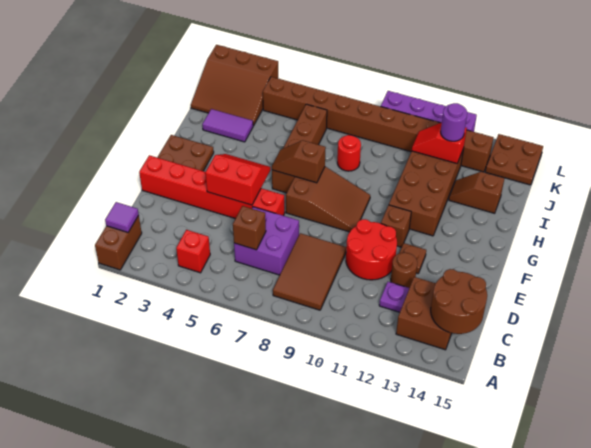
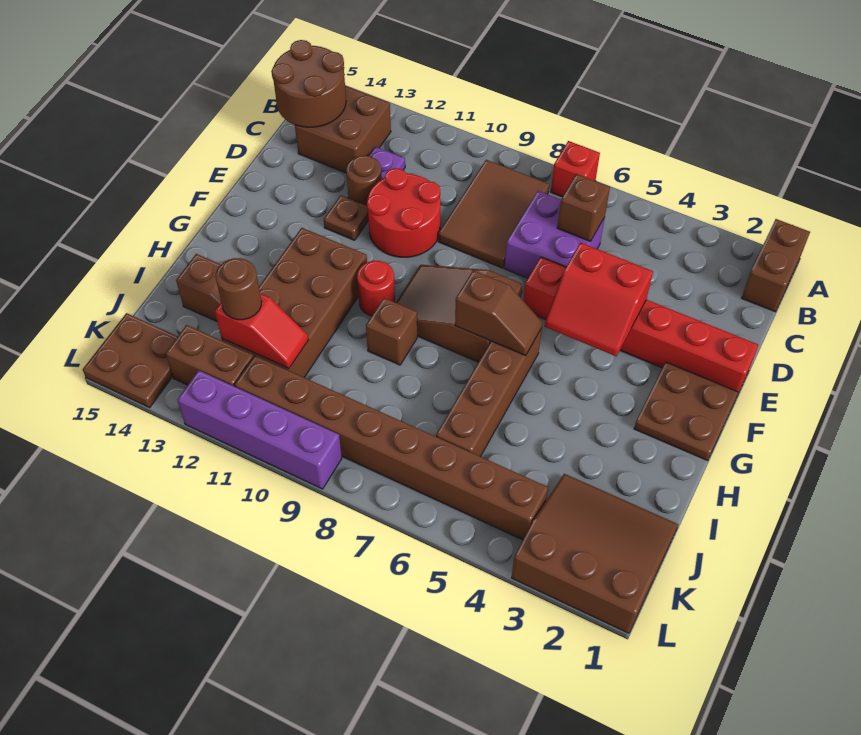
purple tile B1 level 2 -> none
red brick B4 level 1 -> red brick A7 level 1
brown brick F11 level 1 -> brown brick H9 level 1
purple tile I2:I3 level 1 -> none
red round brick I8 level 1 -> red round brick G10 level 1
purple round brick J12 level 3 -> brown round brick J12 level 3

